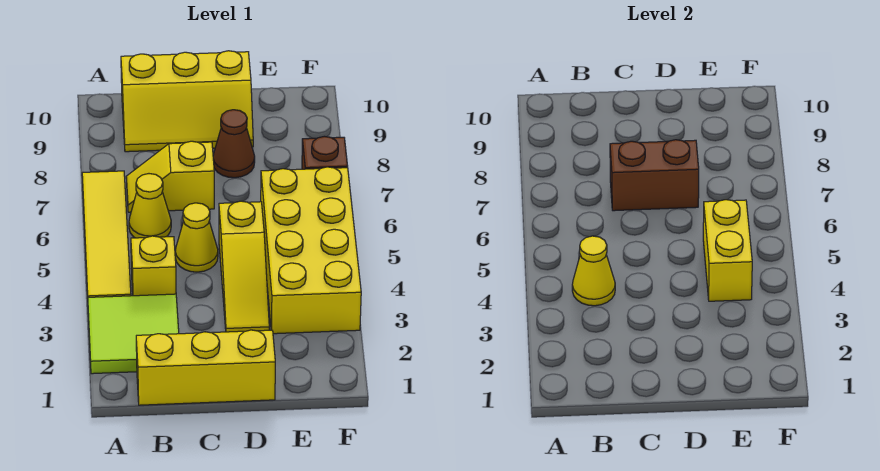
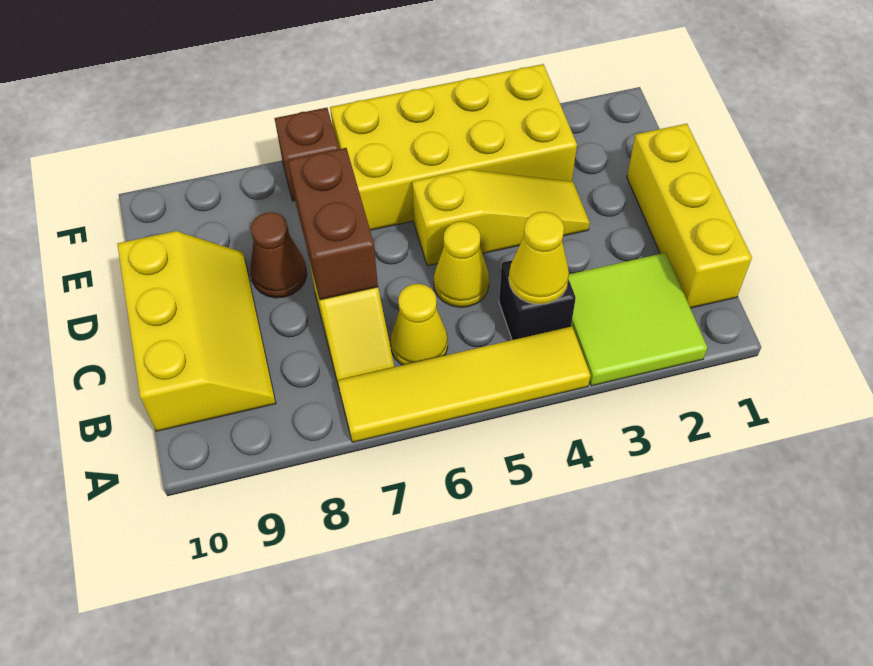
yellow brick B4 level 1 -> black brick B4 level 1
yellow brick E4:E5 level 2 -> none

